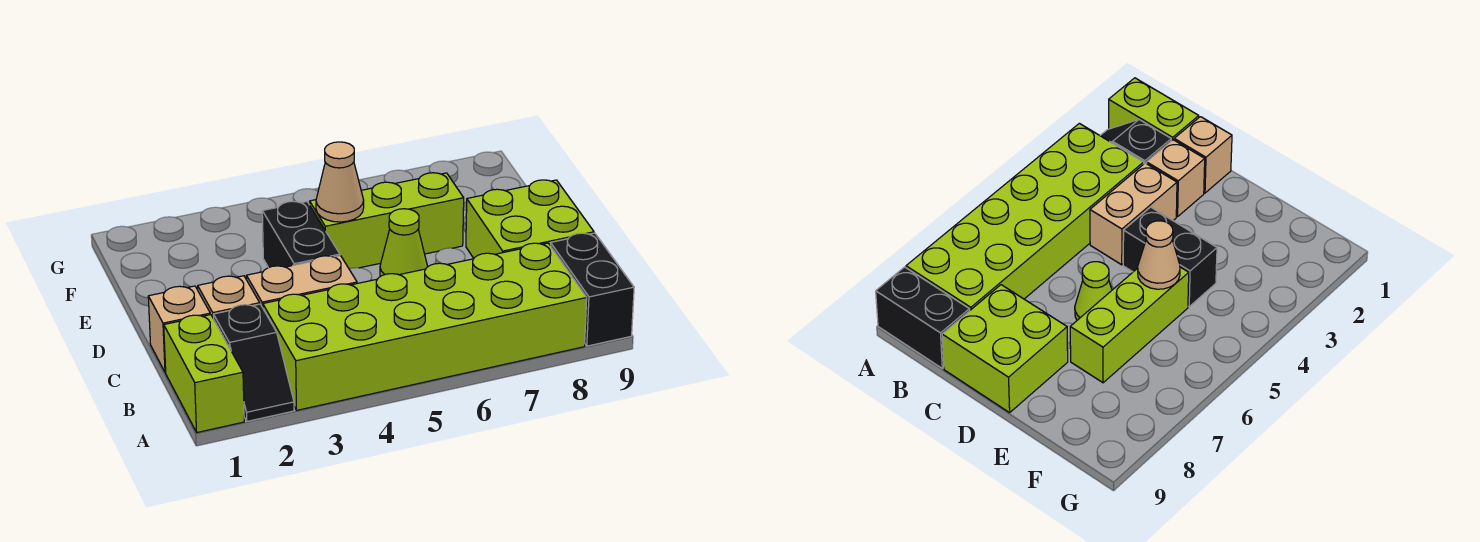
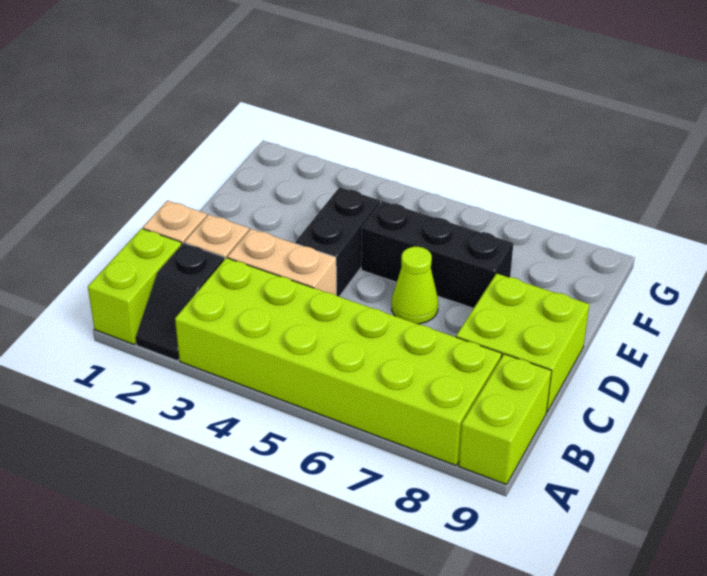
black brick A9:B9 level 1 -> lime brick A9:B9 level 1
lime brick E5:E7 level 1 -> black brick E5:E7 level 1
tan cone E5 level 2 -> none

